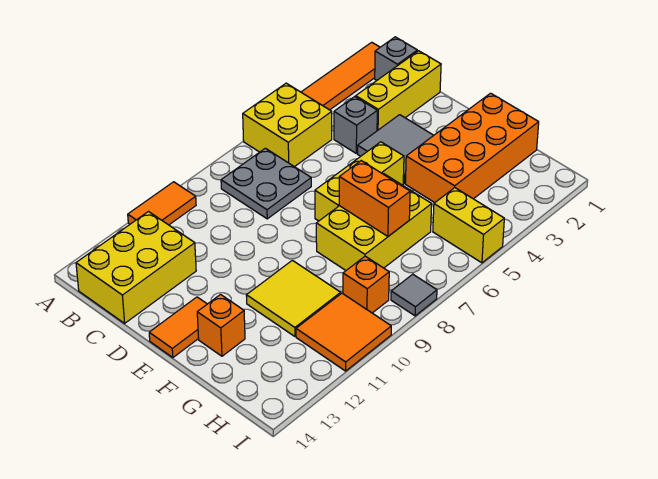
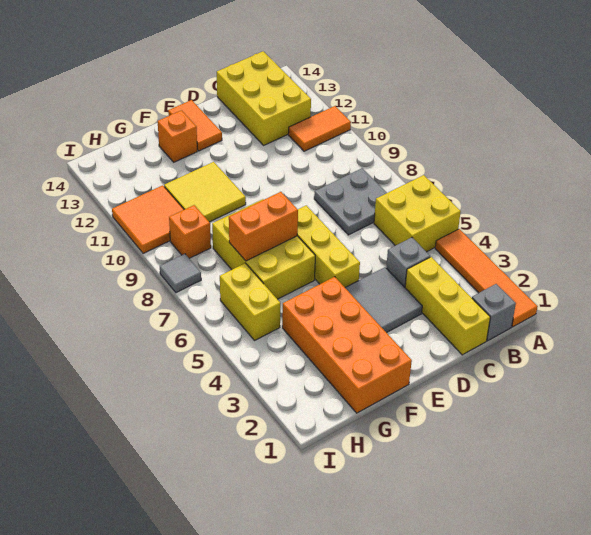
orange tile A10:A11 level 1 -> orange tile A11:B11 level 1
yellow brick H5:I5 level 1 -> yellow brick H5:H6 level 1

